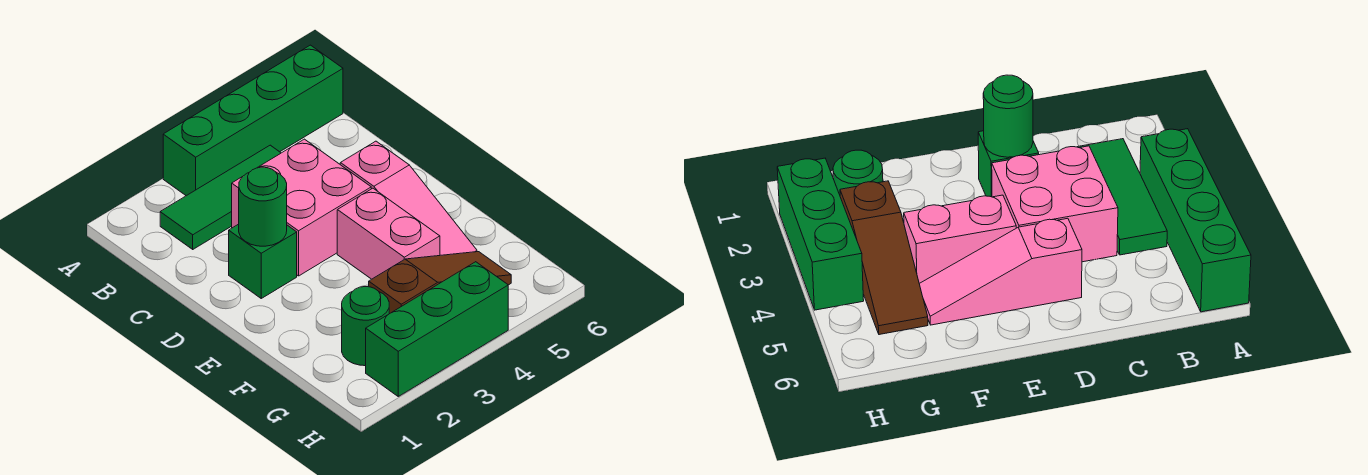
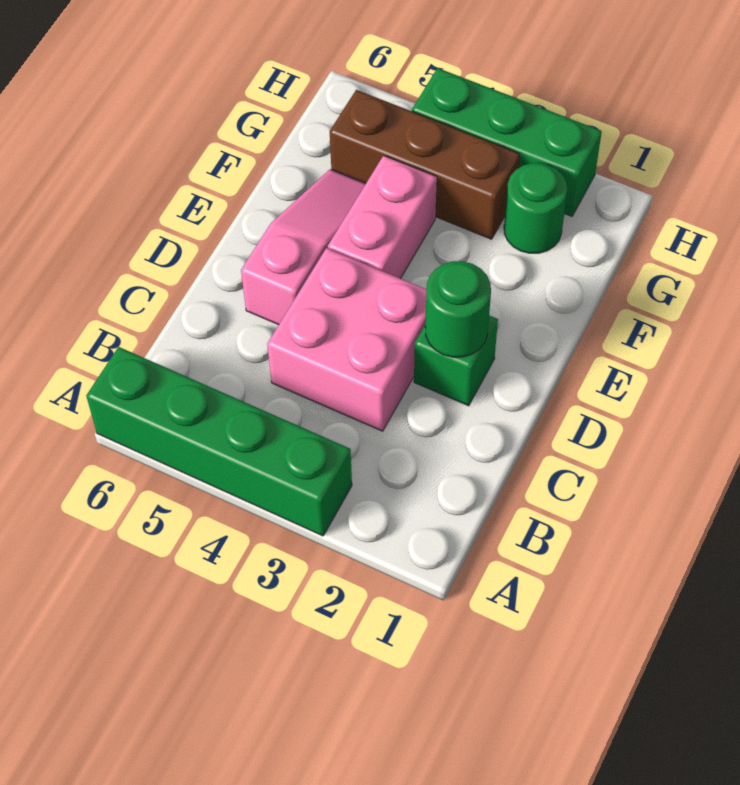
green tile B2:B4 level 1 -> none
brown slope G3:G5 level 1 top 3 -> brown brick G3:G5 level 1

